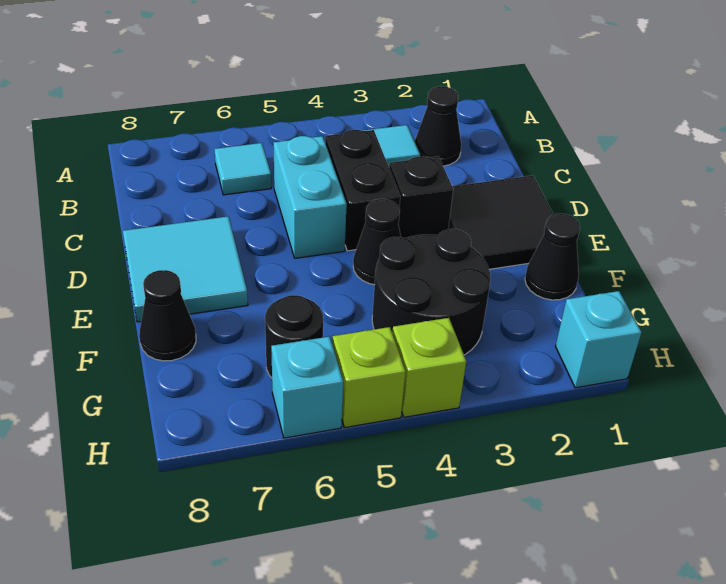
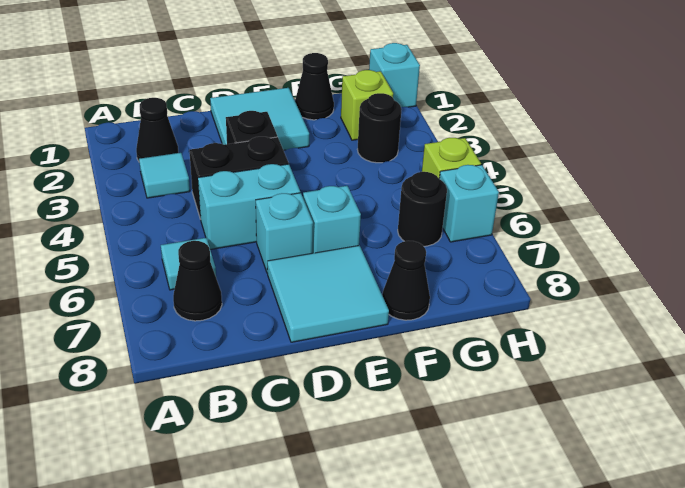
black tile D1:E2 level 1 -> cyan tile D1:E2 level 1
none -> cyan brick D6 level 1
black cone E4 level 1 -> black cone B7 level 1
none -> cyan brick E6 level 1
black round brick F3:G4 level 1 -> black round brick G3 level 1
lime brick H4 level 1 -> lime brick G2 level 1

